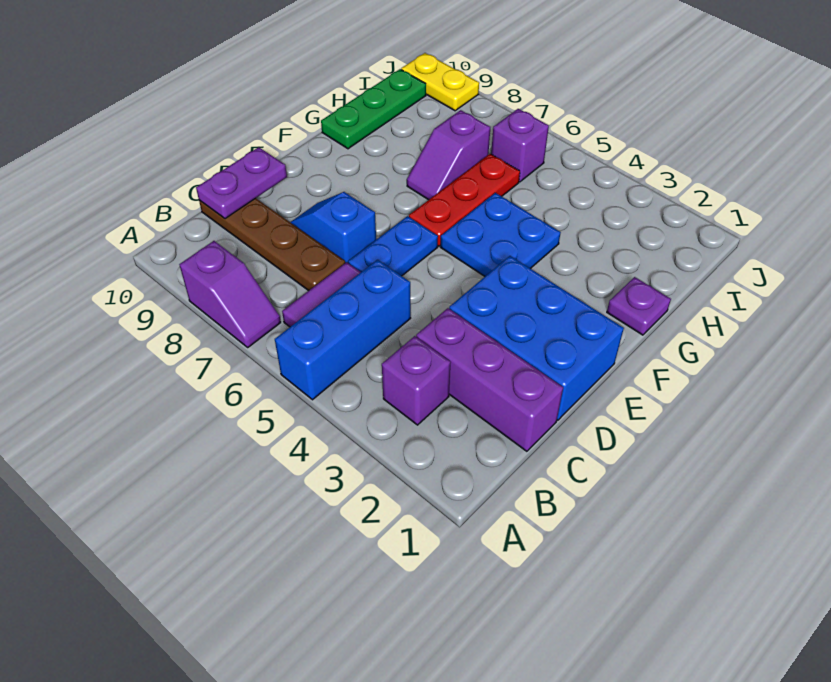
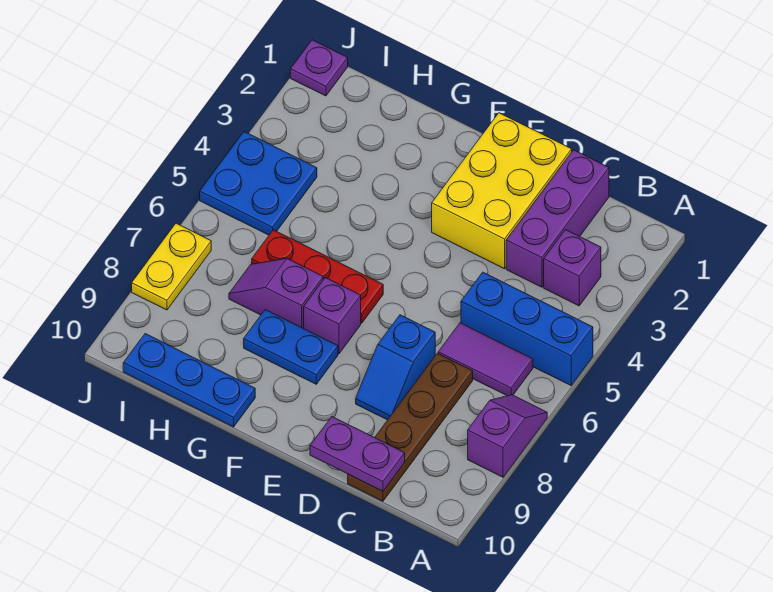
blue brick D1:E3 level 1 -> yellow brick D1:E3 level 1
blue plate D6:E6 level 1 -> blue plate F8:G8 level 1
blue plate F4:G5 level 1 -> blue plate I4:J5 level 1
purple plate G1 level 1 -> purple plate J1 level 1
purple slope G7:H7 level 1 top H -> purple slope G7:H7 level 1 top G
green plate G10:I10 level 1 -> blue plate G10:I10 level 1
purple brick I6 level 1 -> purple brick F7 level 1
yellow plate J9:J10 level 1 -> yellow plate J7:J8 level 1

